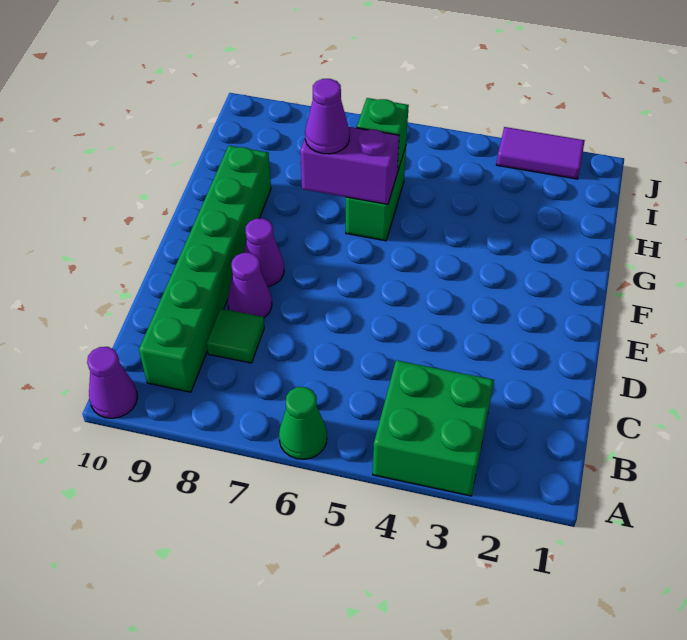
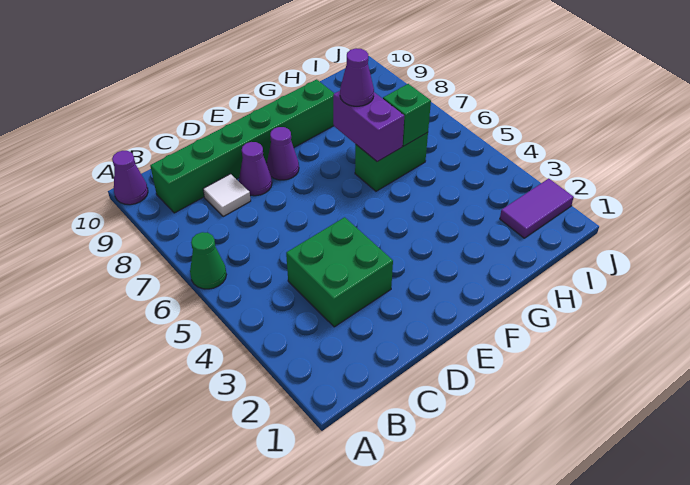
green brick A3:B4 level 1 -> green brick C3:D4 level 1
green tile C8 level 1 -> white tile C8 level 1
purple tile J2:J3 level 1 -> purple tile I2:J2 level 1

